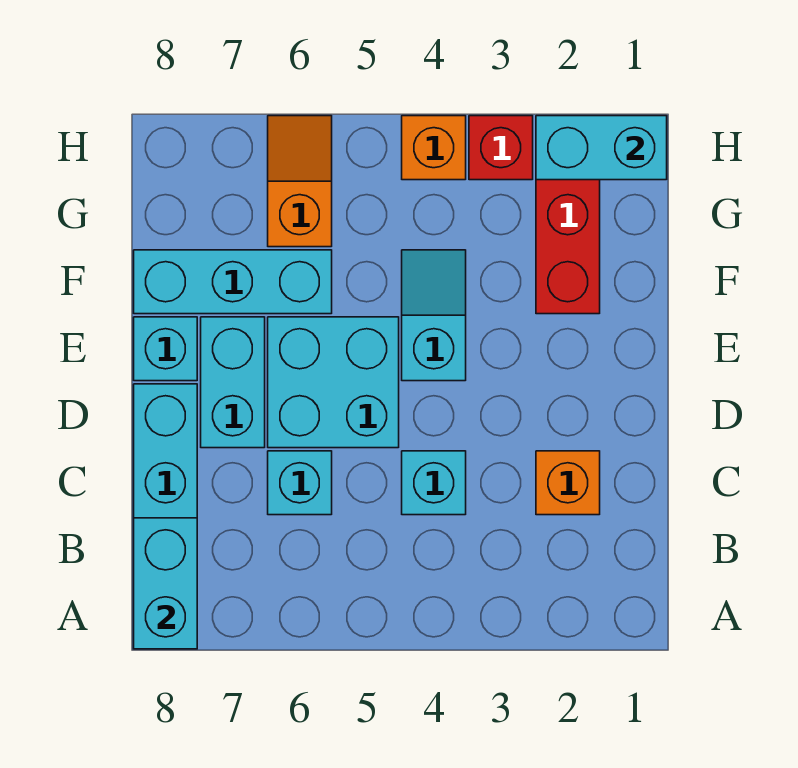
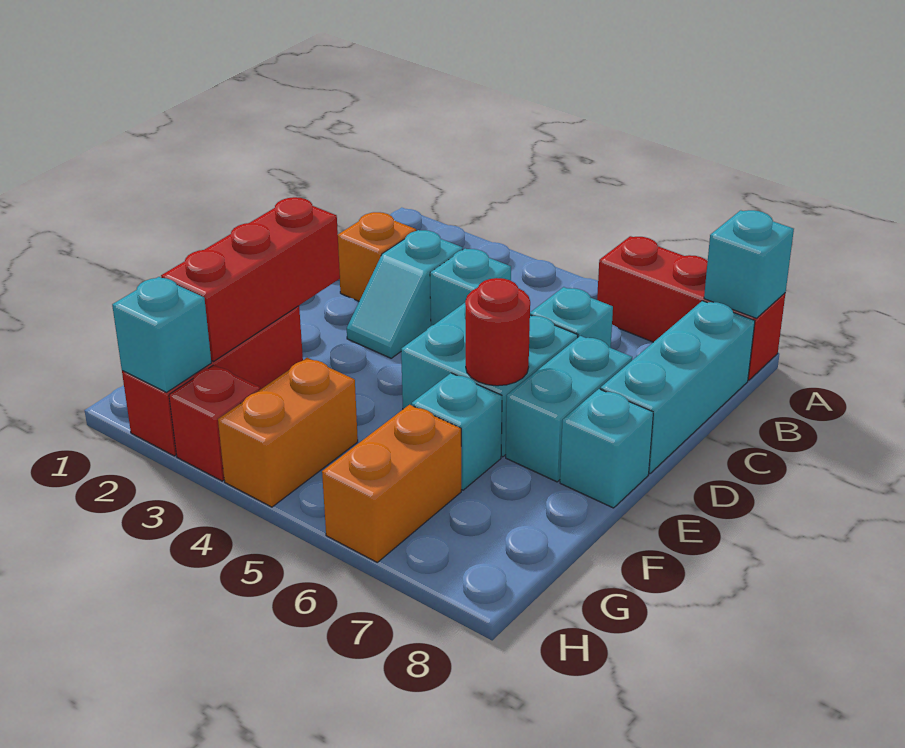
none -> red brick A6:A8 level 1
cyan brick A8:B8 level 2 -> cyan brick A8 level 2
none -> red brick E2:G2 level 2
cyan slope E4:F4 level 1 top E -> cyan slope C3:D3 level 1 top C
none -> red round brick E6 level 2
cyan brick F6:F8 level 1 -> cyan brick F6 level 1
orange slope G6:H6 level 1 top G -> orange brick G6:H6 level 1
cyan brick H1:H2 level 2 -> cyan brick H2 level 2
orange brick H4 level 1 -> orange brick G4:H4 level 1

